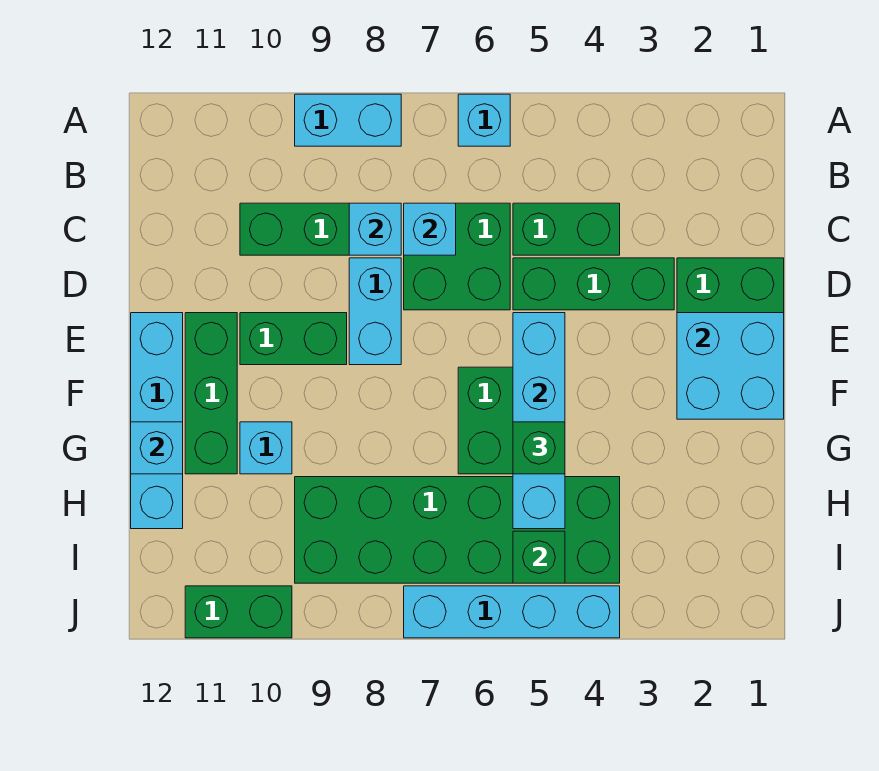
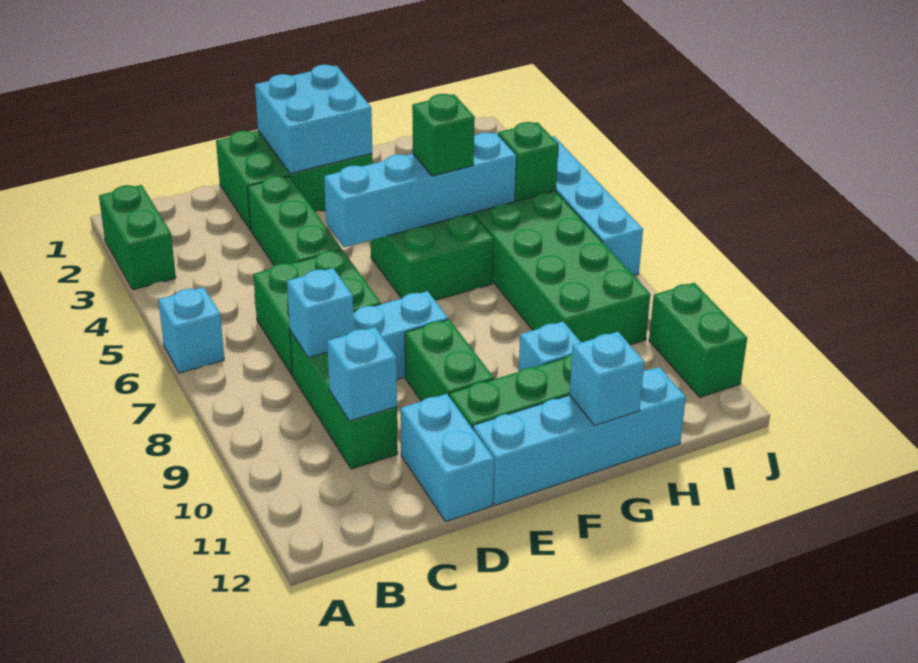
cyan brick A8:A9 level 1 -> cyan brick D11:D12 level 1
green brick C4:C5 level 1 -> green brick A2:A3 level 1
cyan brick C7 level 2 -> cyan brick C10 level 2

